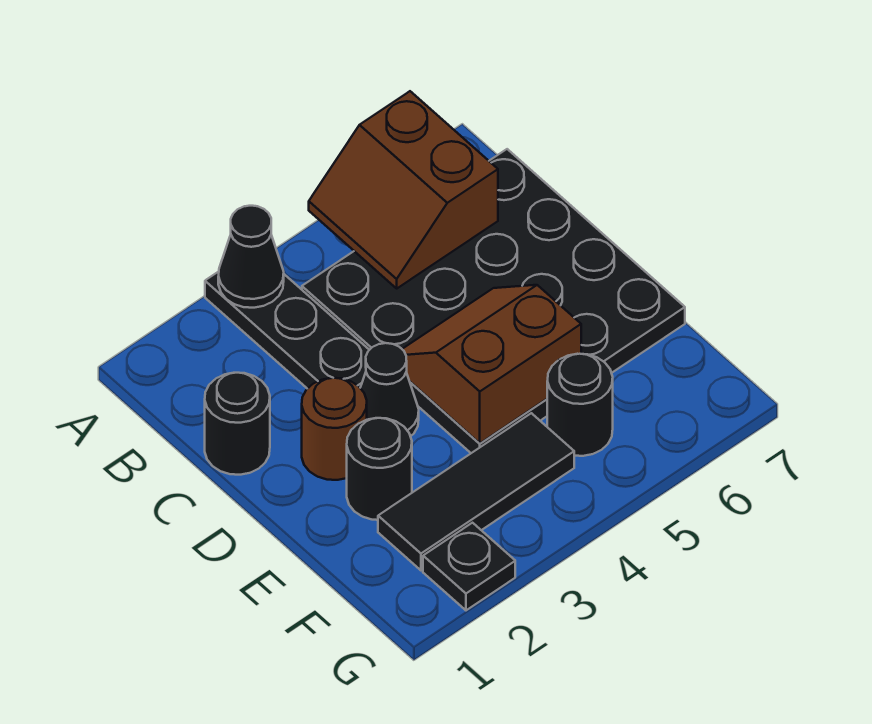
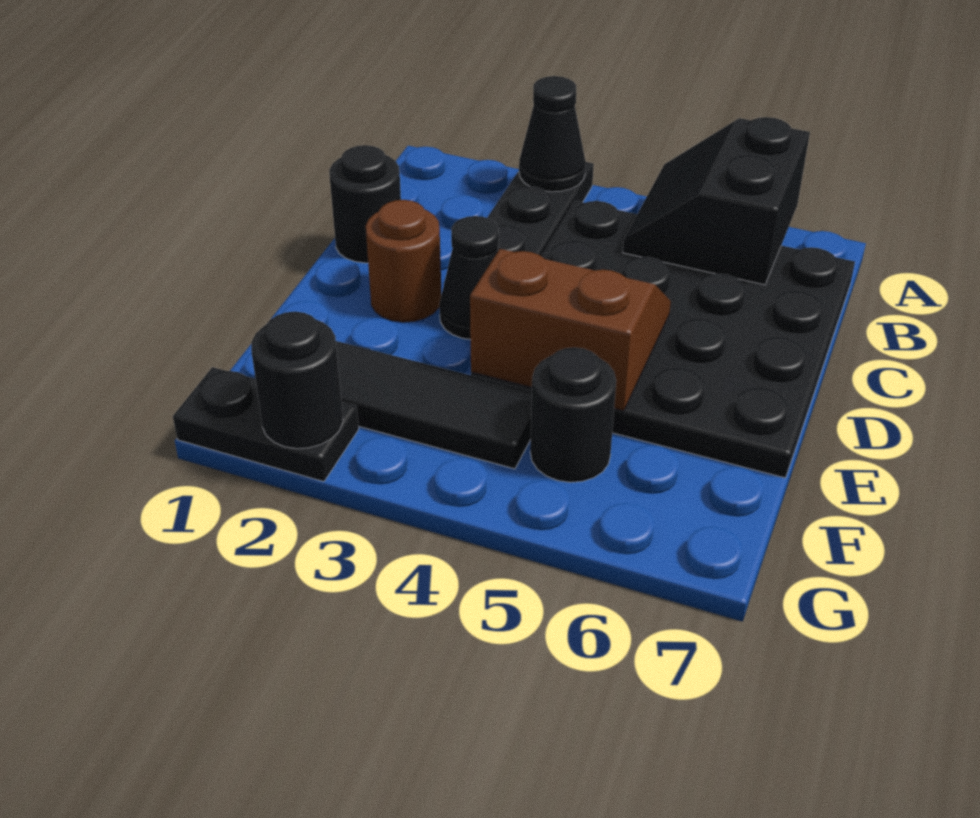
brown slope A5:B6 level 2 top 6 -> black slope A5:B6 level 2 top 6
black round brick E2 level 1 -> black round brick G2 level 2
black plate G2 level 1 -> black plate G1:G2 level 1

